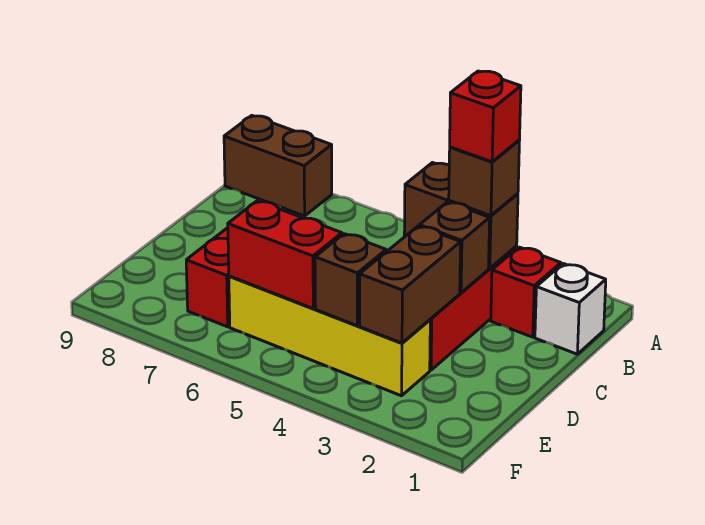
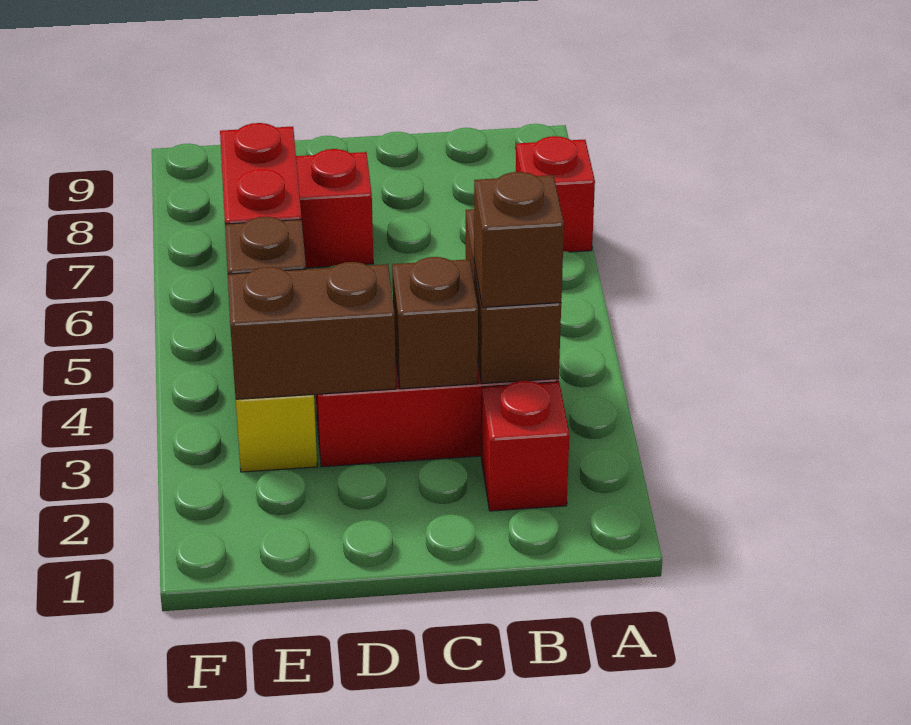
brown brick A8:A9 level 1 -> none
white brick B1 level 1 -> none
red brick B3 level 4 -> red brick A7 level 1

